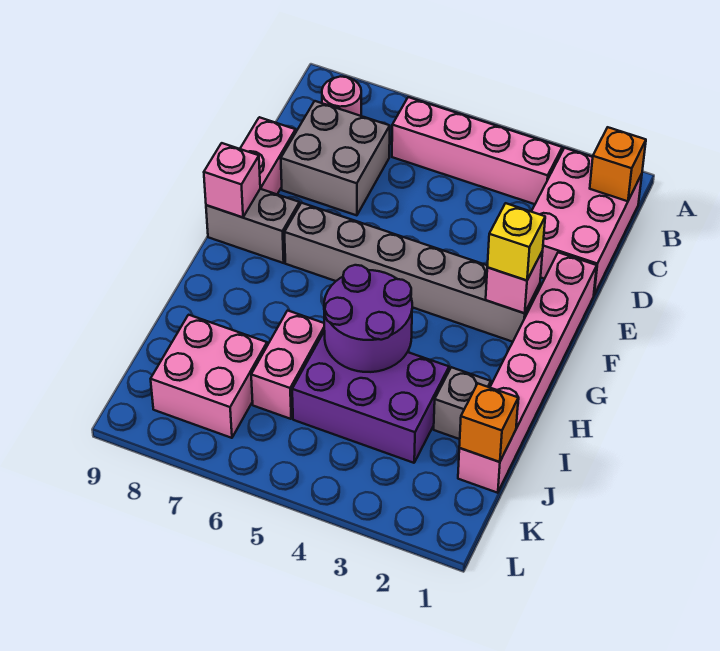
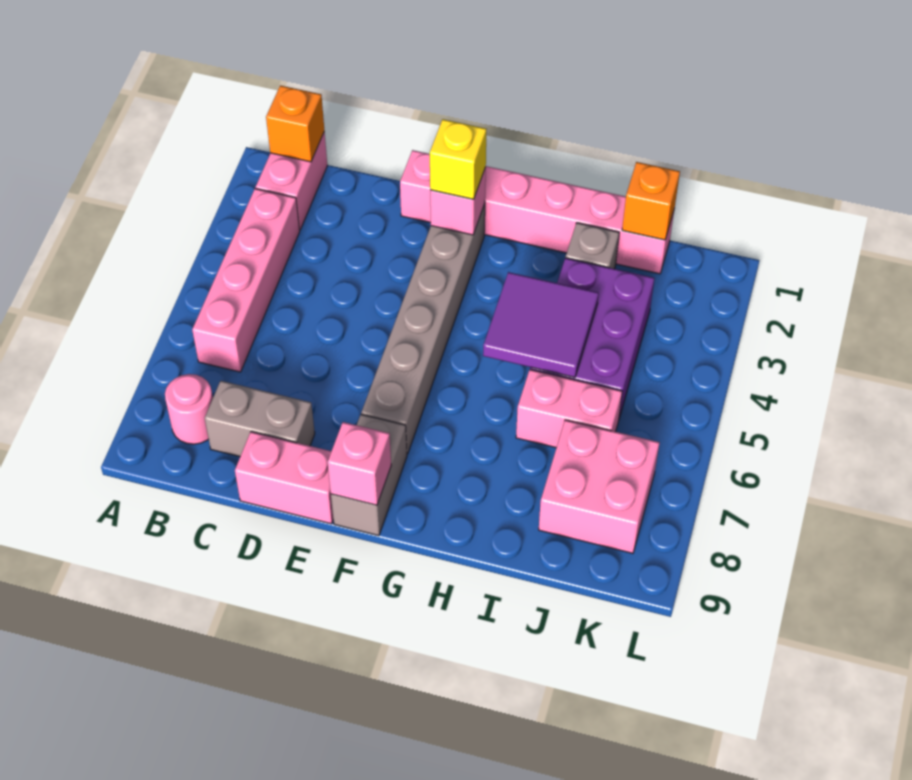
pink brick B1:D2 level 1 -> pink brick B1:B2 level 1
grey brick C7:D8 level 1 -> grey brick C8:D8 level 1
purple round brick H4:I5 level 2 -> purple tile H4:I5 level 2

